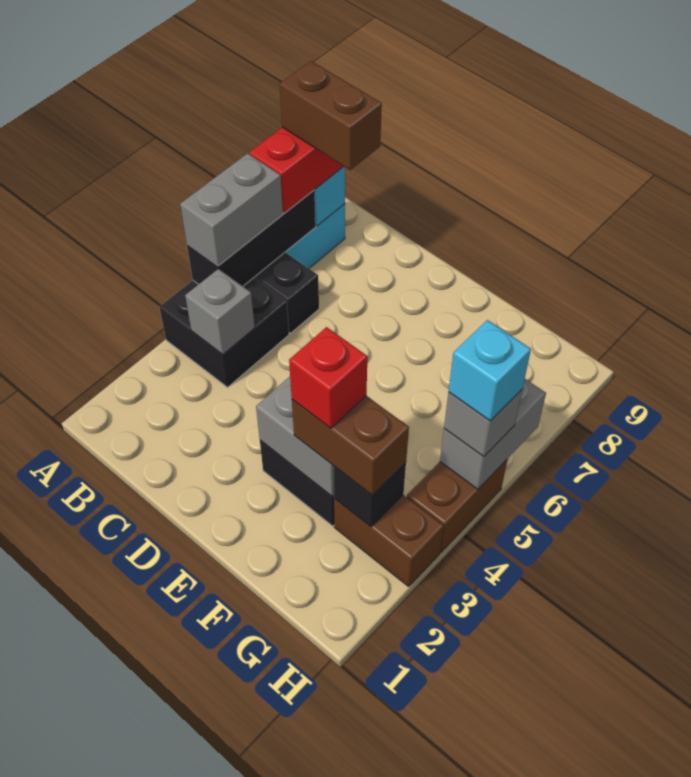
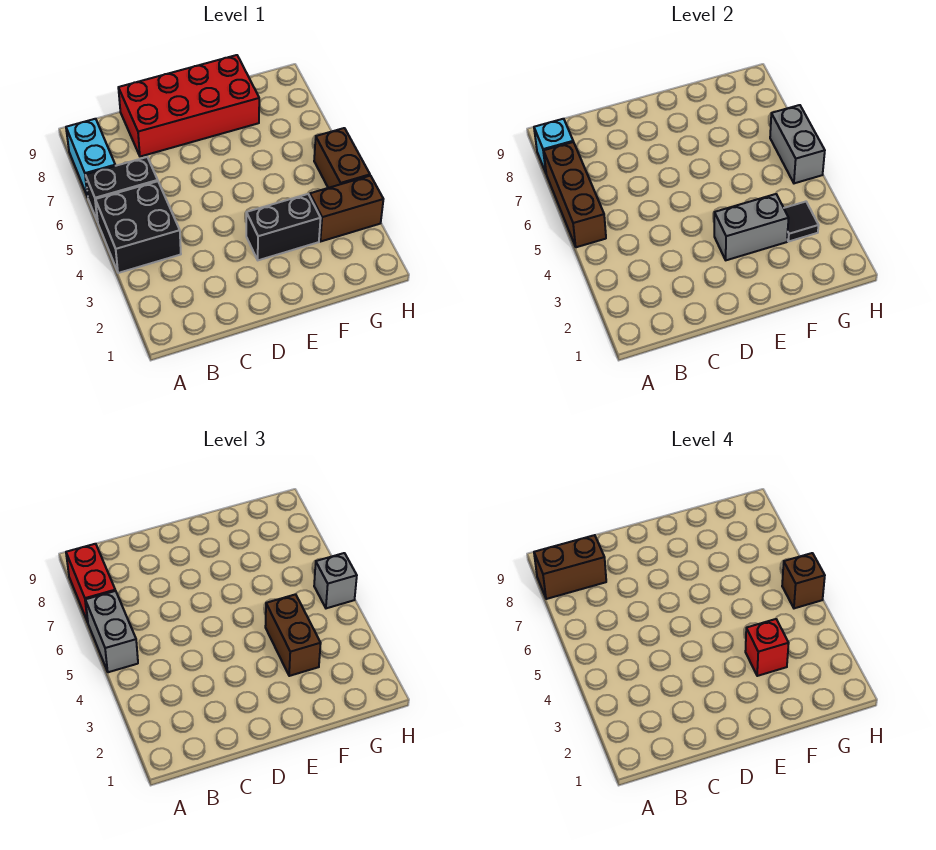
black brick A5:A7 level 2 -> brown brick A5:A7 level 2
grey brick B4 level 2 -> none
none -> red brick C8:F9 level 1
brown brick F3:G3 level 3 -> brown brick F3:F4 level 3
black brick G3 level 2 -> black tile G3 level 2
cyan brick H5 level 4 -> brown brick H5 level 4

